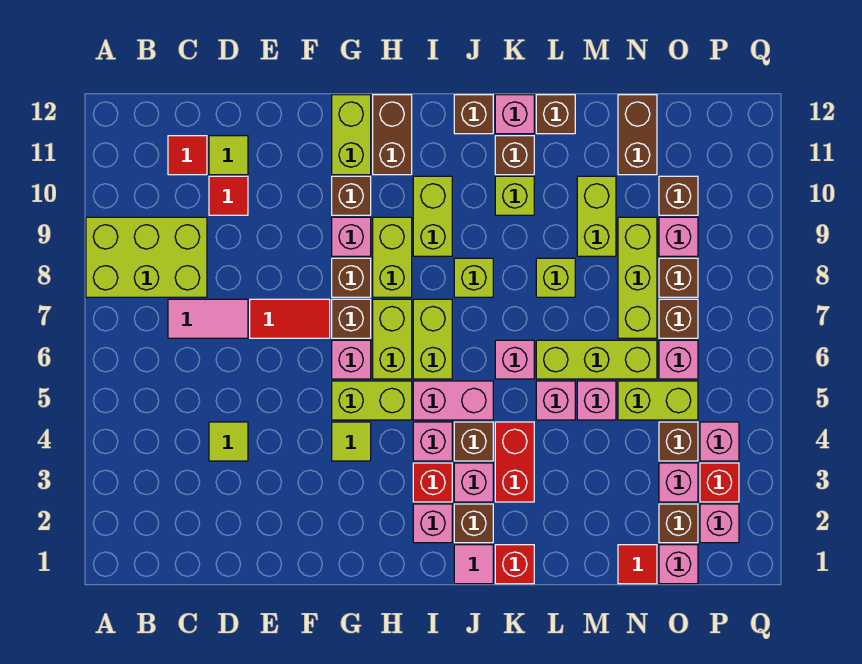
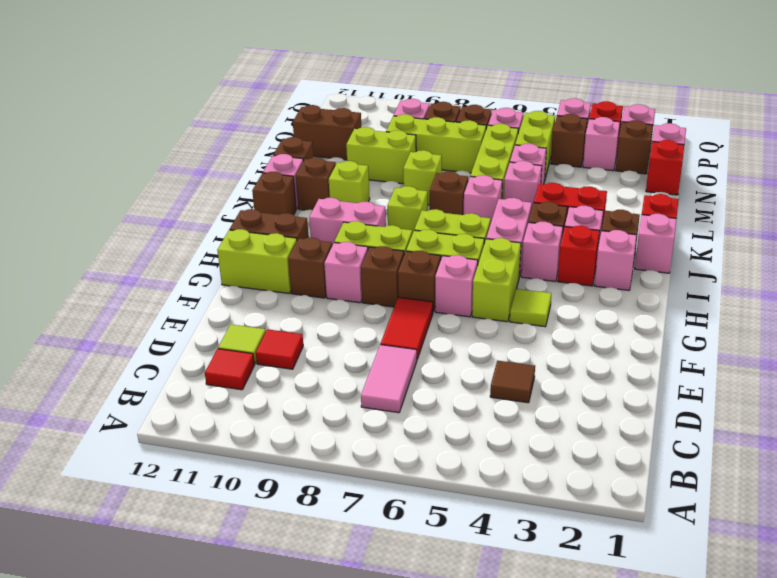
lime brick A8:C9 level 1 -> none
lime tile D4 level 1 -> brown tile D4 level 1
lime brick I9:I10 level 1 -> pink brick I9:I10 level 1
pink tile J1 level 1 -> pink brick J1 level 1
red tile N1 level 1 -> red brick N1 level 1
brown brick O10 level 1 -> brown brick K7 level 1

